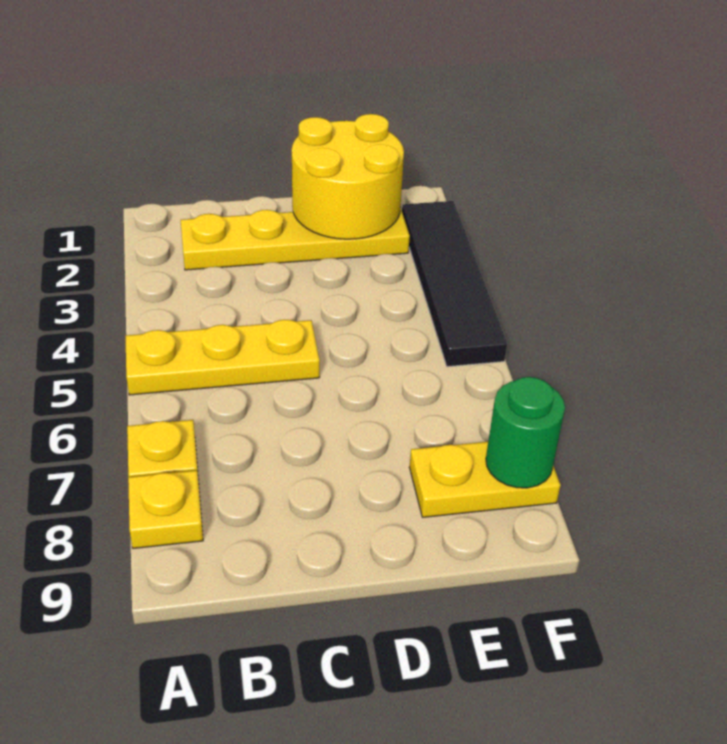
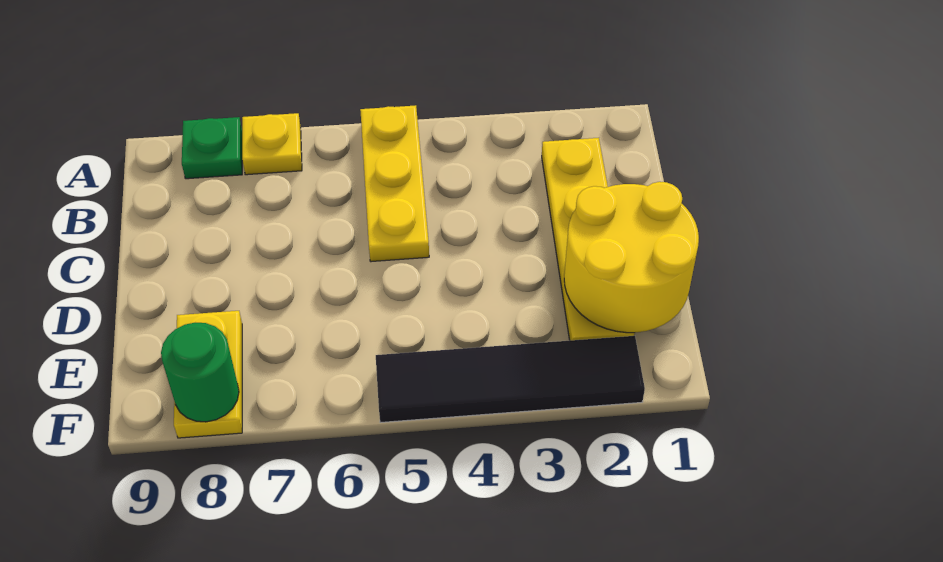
yellow plate A8 level 1 -> green plate A8 level 1

